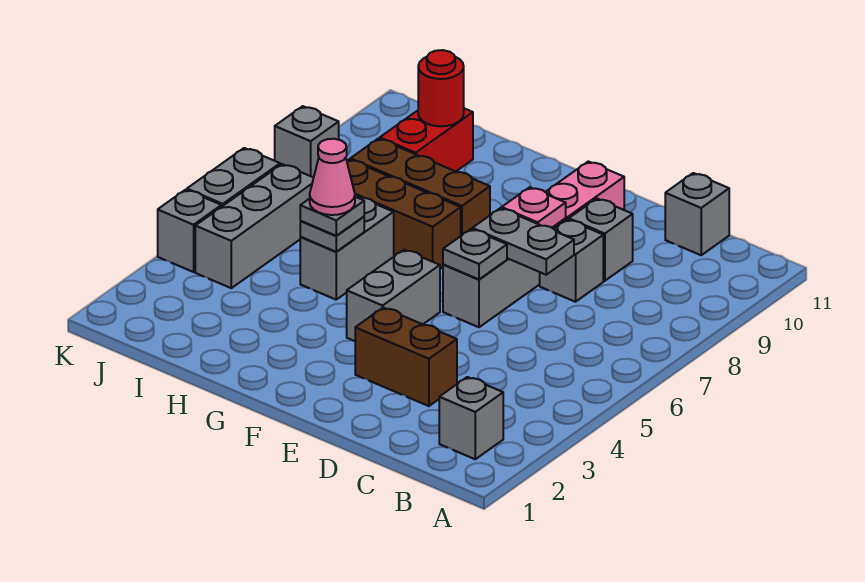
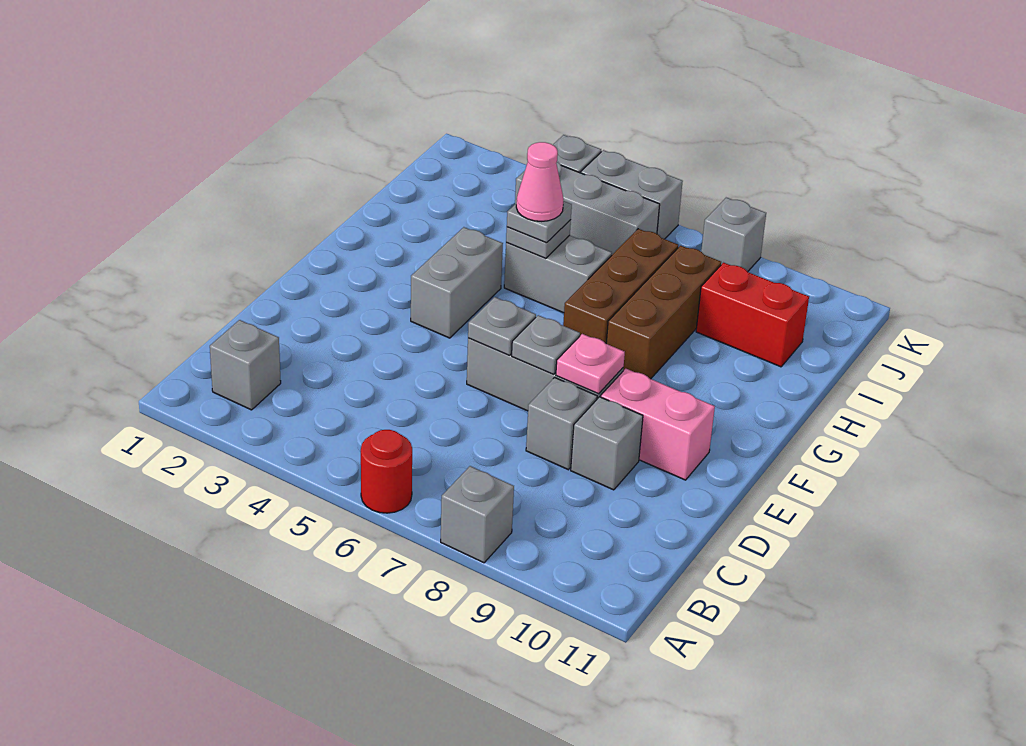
grey brick C11 level 1 -> grey brick A8 level 1
brown brick D3:E3 level 1 -> none
grey plate D7:E7 level 2 -> grey plate E7 level 2
grey brick F4:F5 level 1 -> grey brick F4:G4 level 1
red round brick I10 level 2 -> red round brick A6 level 1

